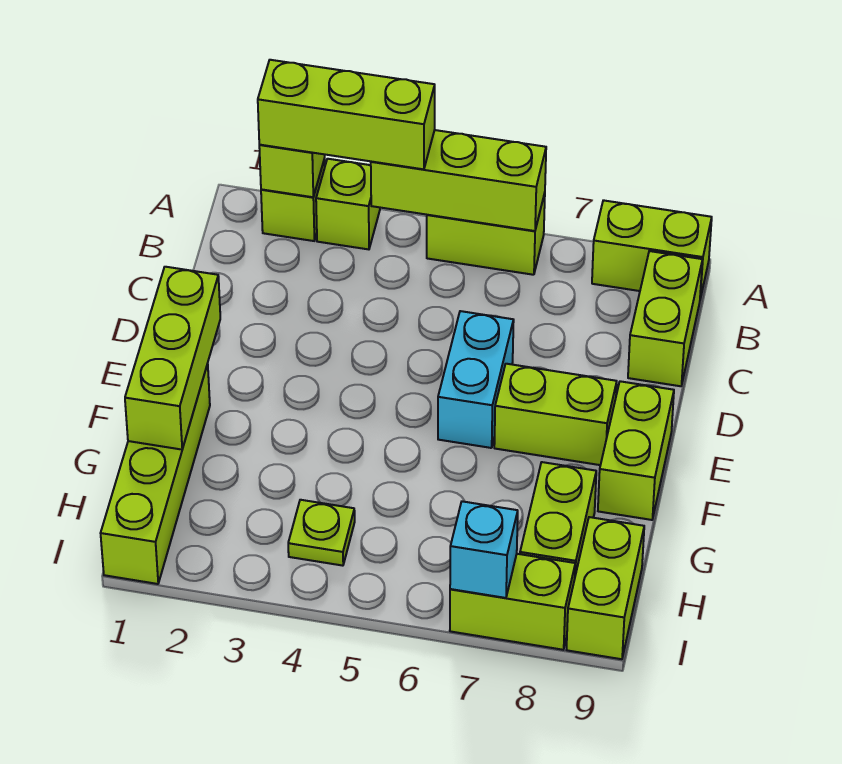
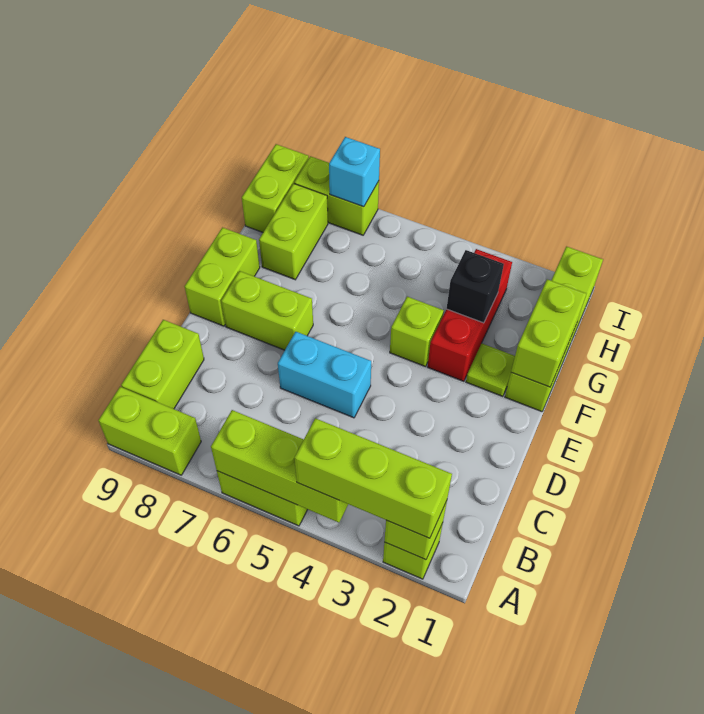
lime brick A3 level 1 -> lime brick F4 level 1
cyan brick D6:E6 level 1 -> cyan brick D5:D6 level 1
lime brick E1:G1 level 2 -> lime brick F1:G1 level 2
none -> red brick F3:H3 level 1
none -> black brick G3 level 2
lime plate H4 level 1 -> lime plate F2 level 1

